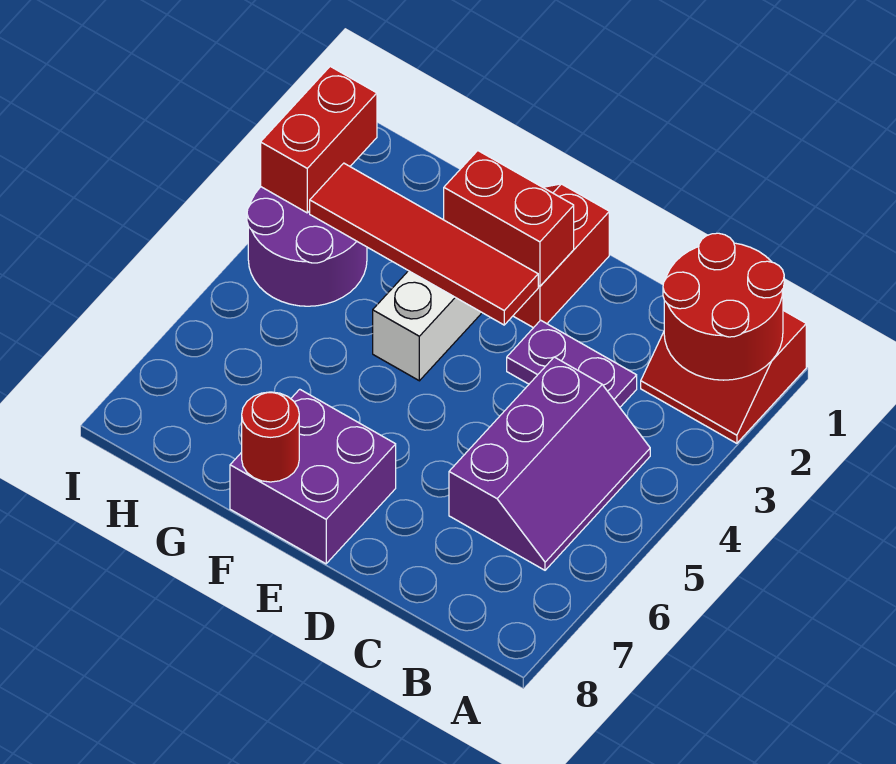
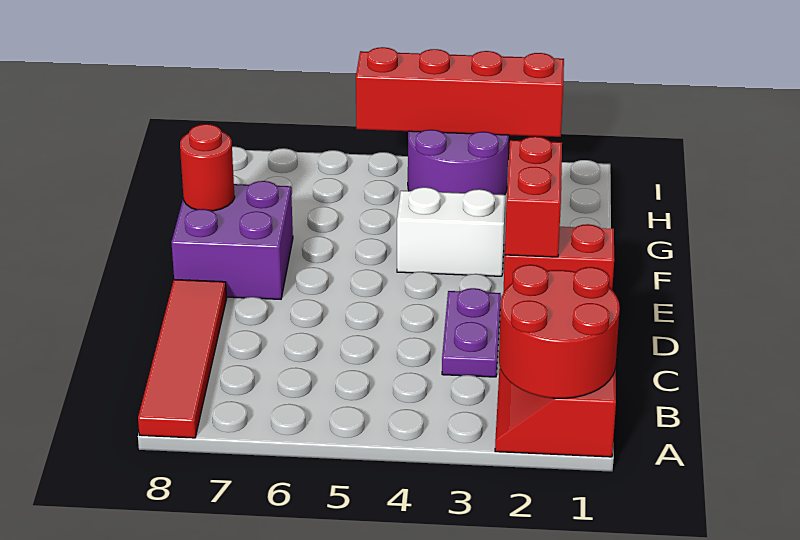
purple slope B4:C6 level 1 top C -> none
red tile E3:H3 level 2 -> red tile A8:D8 level 1
red brick I2:I3 level 2 -> red brick I2:I5 level 2

